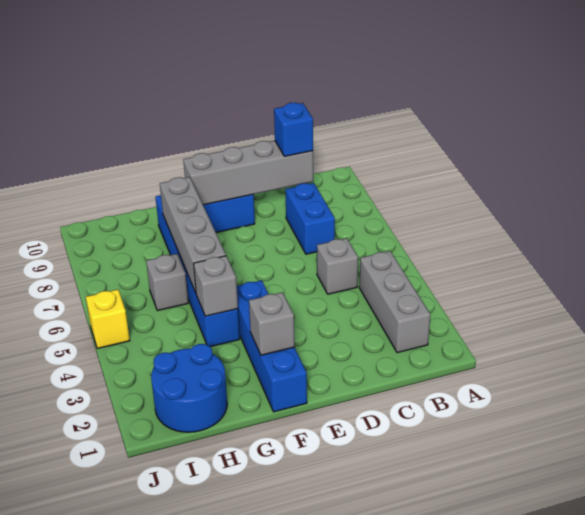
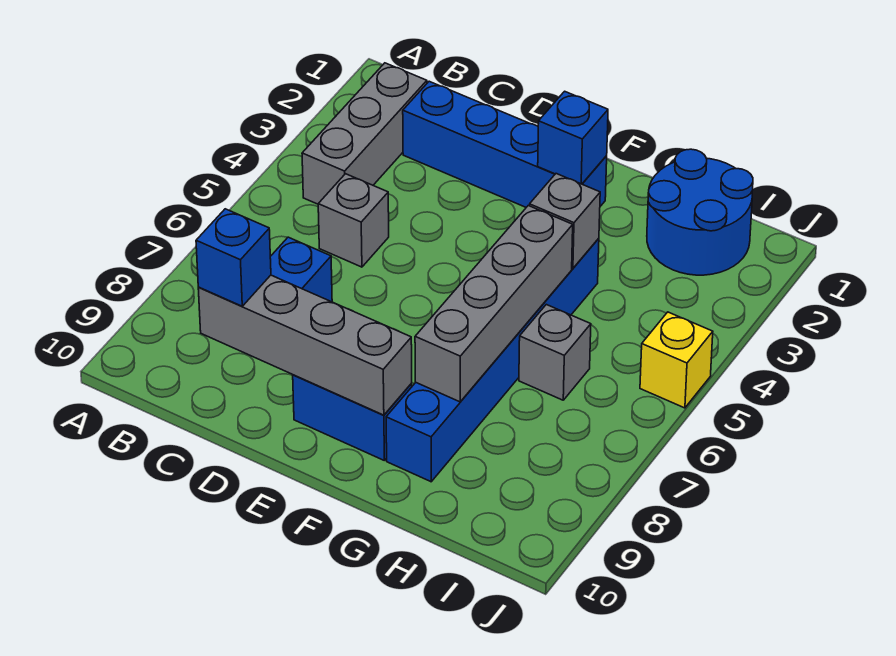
blue brick F1:F4 level 1 -> blue brick C2:F2 level 1
grey brick F2 level 2 -> blue brick F2 level 2

